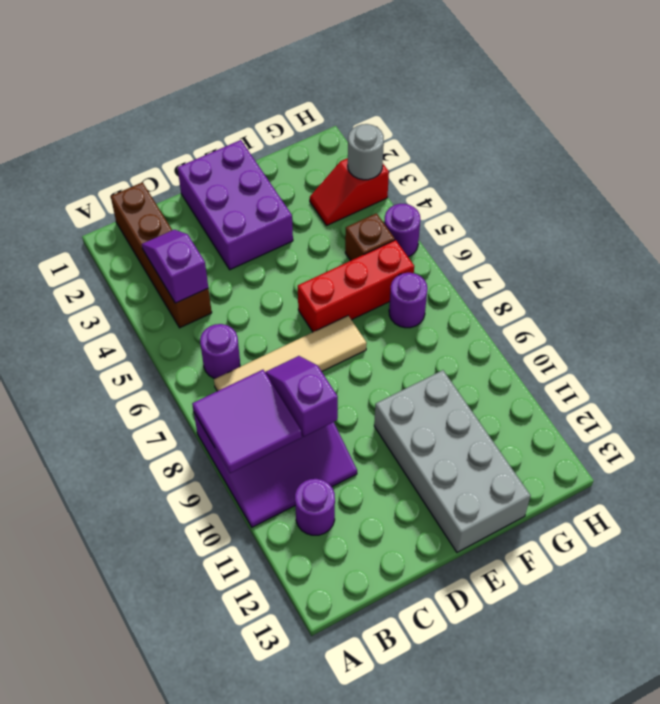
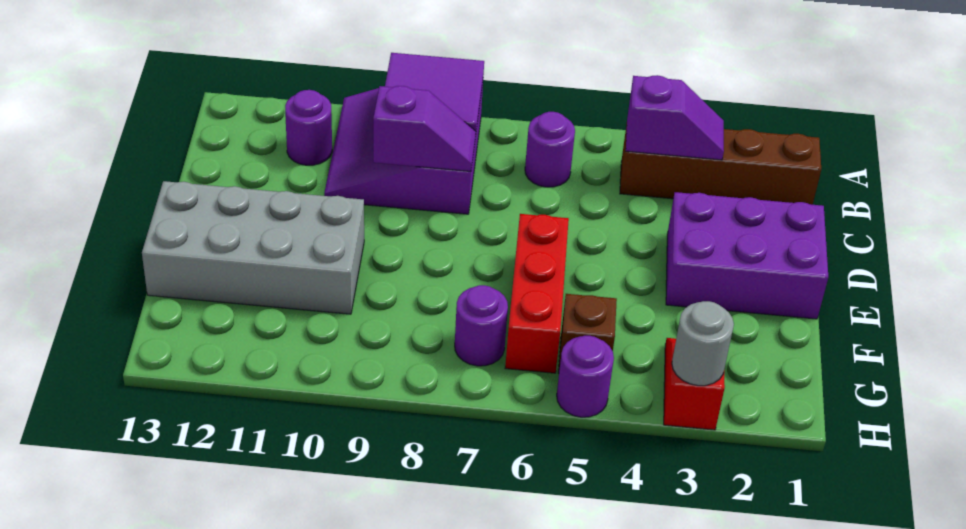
tan tile B7:E7 level 1 -> none

